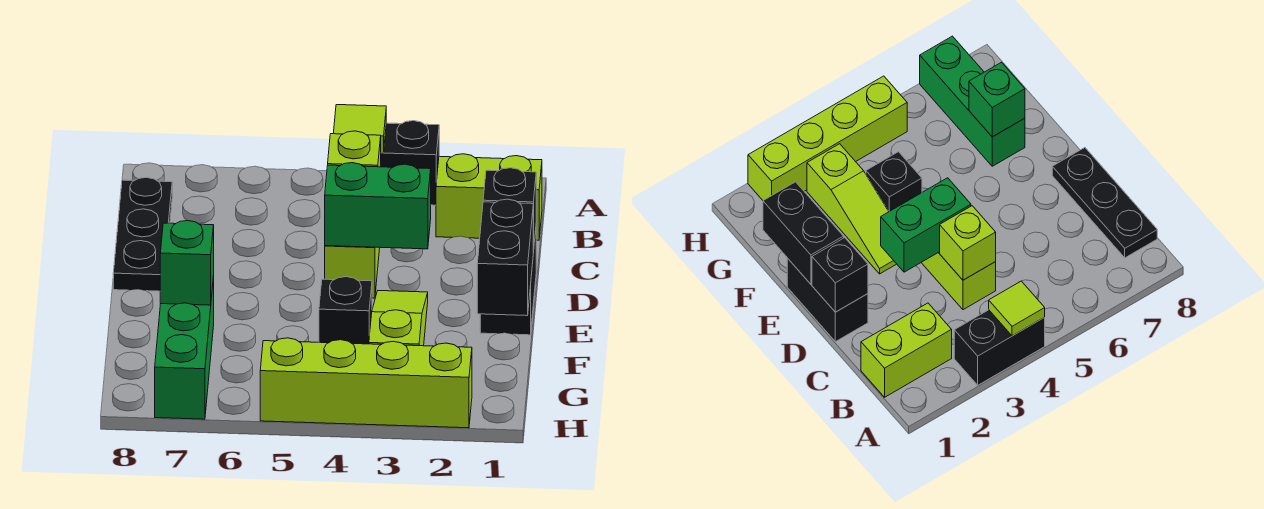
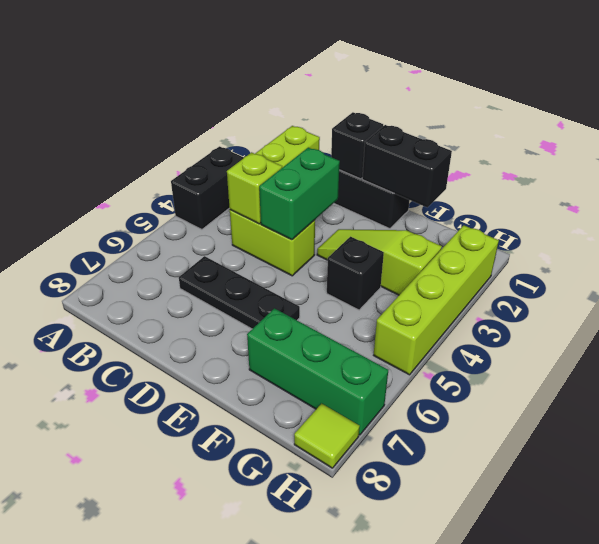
lime tile A4 level 2 -> lime tile H8 level 1
black plate B8:D8 level 1 -> black plate C6:E6 level 1
green brick F7 level 2 -> none

